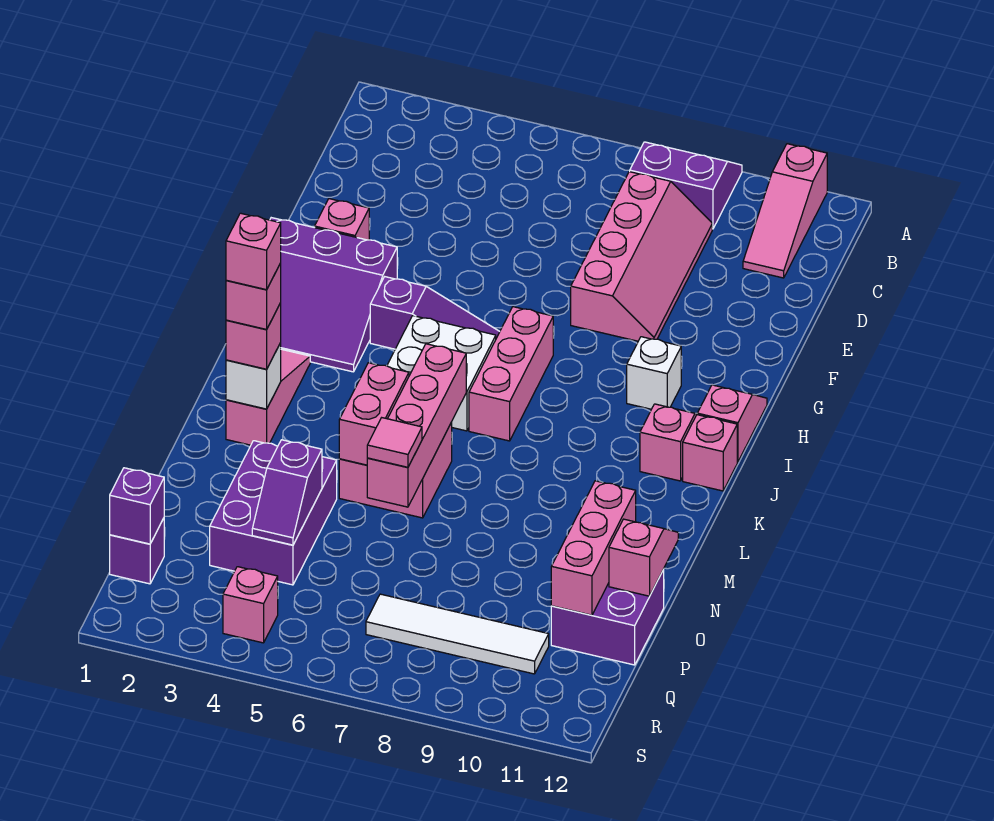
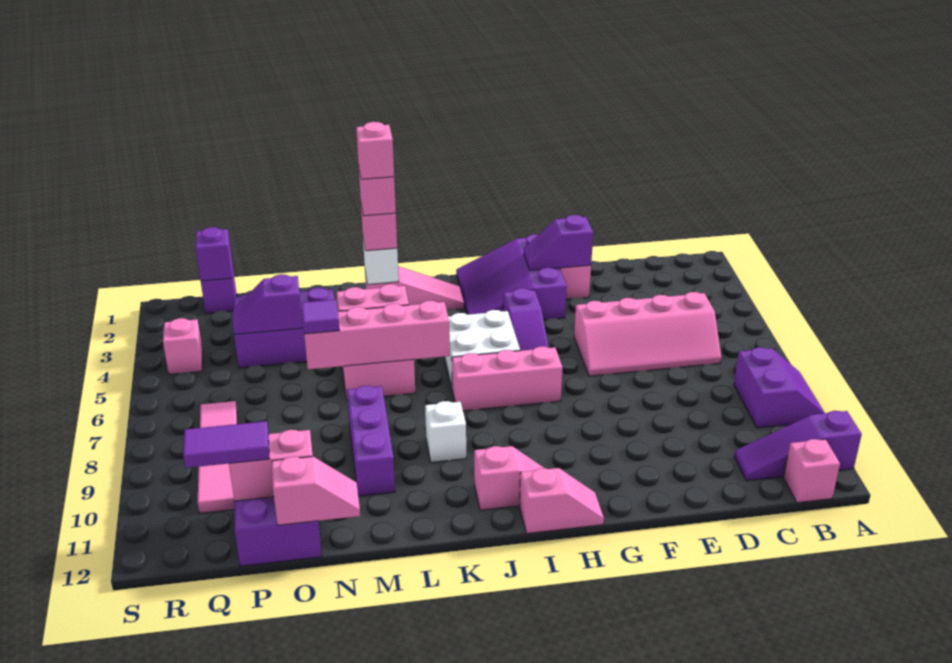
pink slope A11:C11 level 1 top A -> purple slope A11:C11 level 1 top A
pink slope C8:F9 level 1 top 8 -> pink slope C5:F6 level 1 top 5
none -> purple slope F2:G2 level 2 top F
white brick H10 level 1 -> white brick K9 level 1
pink brick J12 level 1 -> pink brick B12 level 1
none -> purple brick M8:M10 level 1
pink tile N6 level 3 -> purple tile N6 level 3
pink brick N11:P11 level 2 -> pink brick O11:P11 level 2
none -> purple tile P11:Q11 level 3
white tile Q7:Q10 level 1 -> pink tile Q7:Q10 level 1

